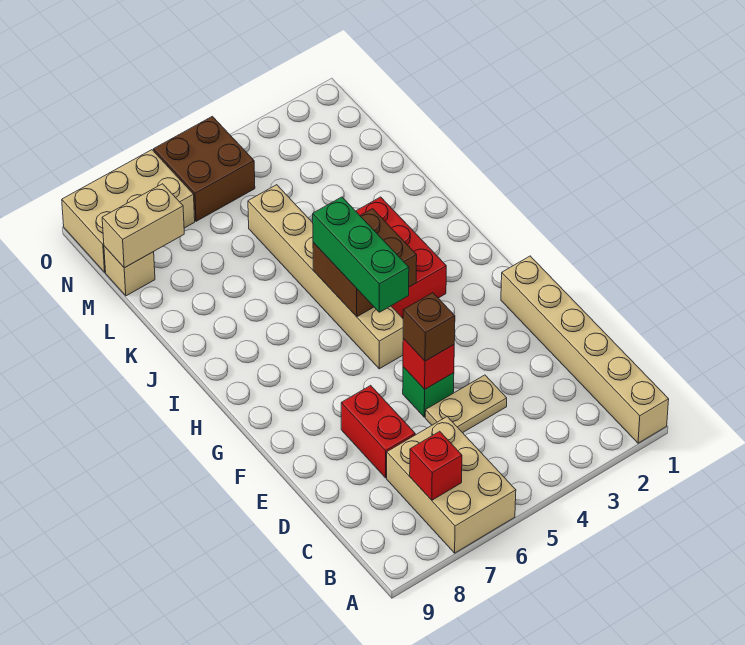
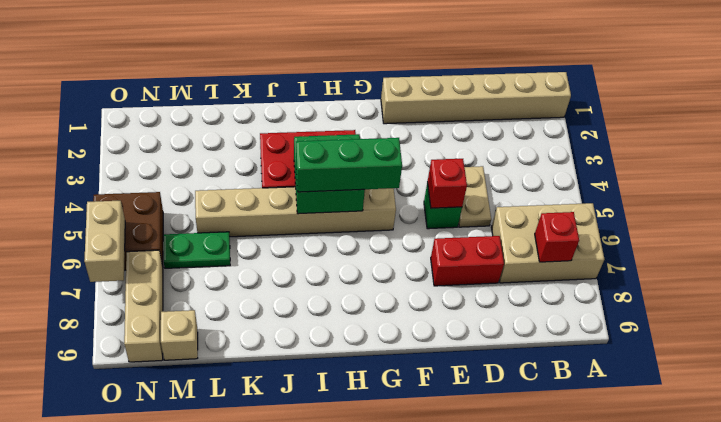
brown brick E5 level 3 -> none
brown brick H4:I5 level 2 -> green brick H4:I5 level 2
none -> green plate L6:M6 level 1
tan brick M8:M9 level 2 -> tan brick O6:O7 level 2
tan brick N7:O9 level 1 -> tan brick N7:N9 level 1

